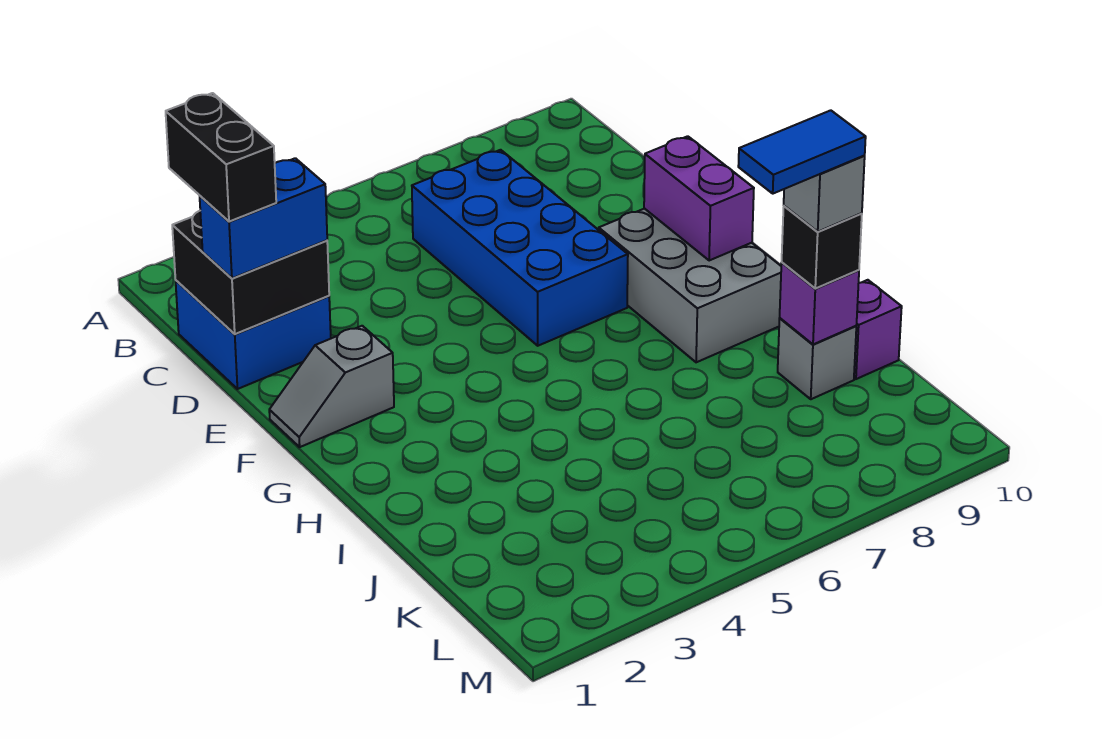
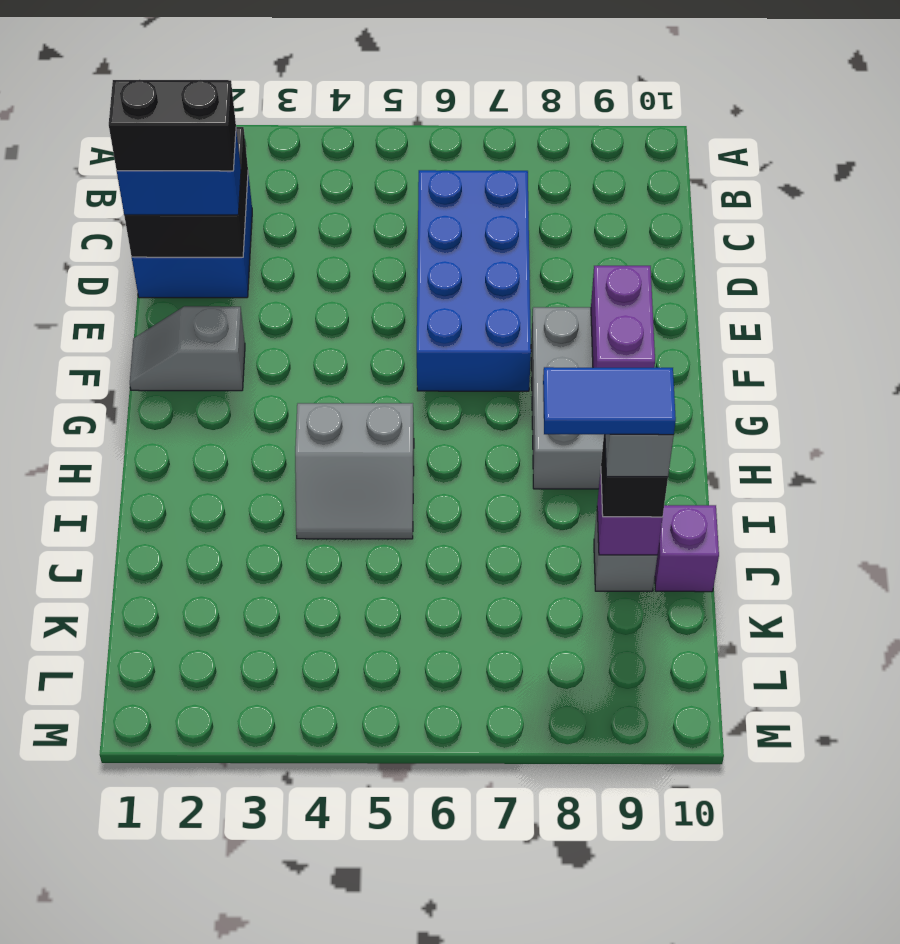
black brick C1:D1 level 4 -> black brick D1:D2 level 4
none -> grey slope H4:I5 level 1 top H

